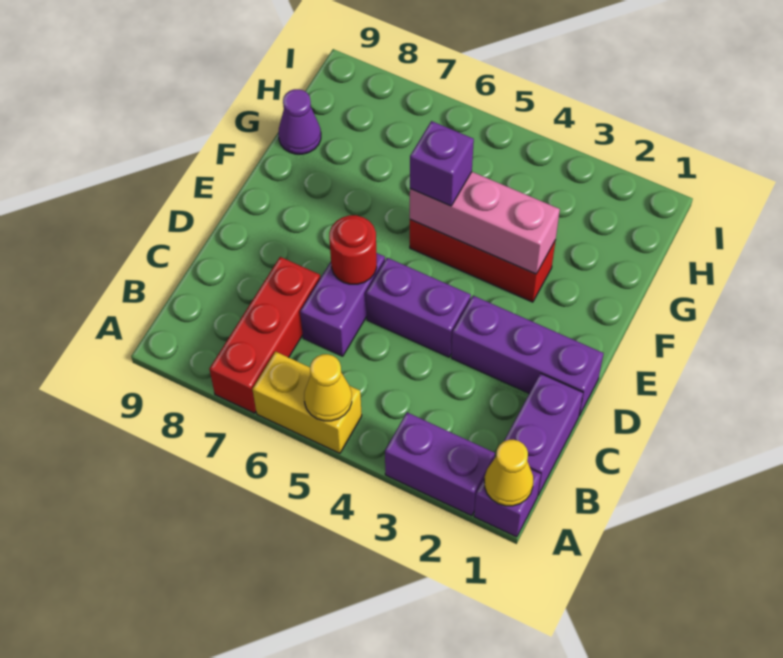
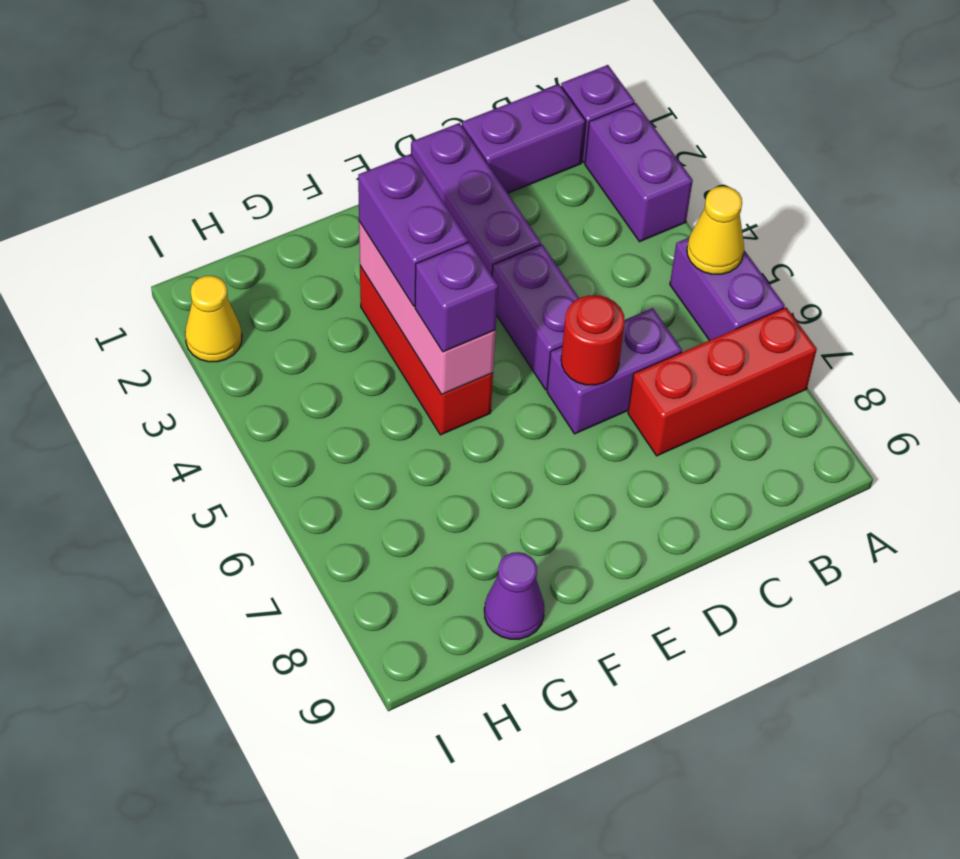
yellow cone A1 level 2 -> yellow cone I2 level 1
yellow brick A5:A6 level 1 -> purple brick A5:A6 level 1
none -> purple brick F3:F4 level 3

